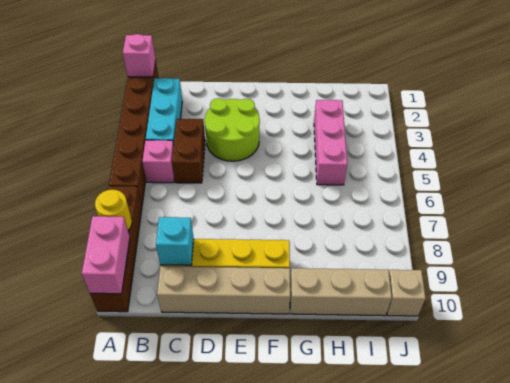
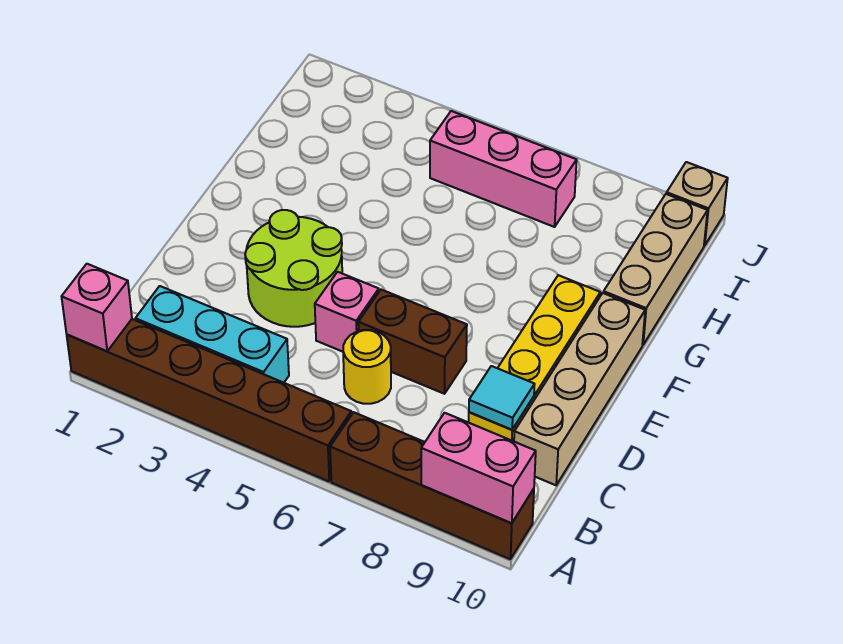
yellow round brick A8 level 2 -> yellow round brick C6 level 1
pink brick B5 level 1 -> pink brick D5 level 1
brown brick C4:C5 level 1 -> brown brick D6:D7 level 1
cyan brick C9 level 2 -> cyan tile C9 level 2
pink brick H3:H5 level 1 -> pink brick I5:I7 level 1

